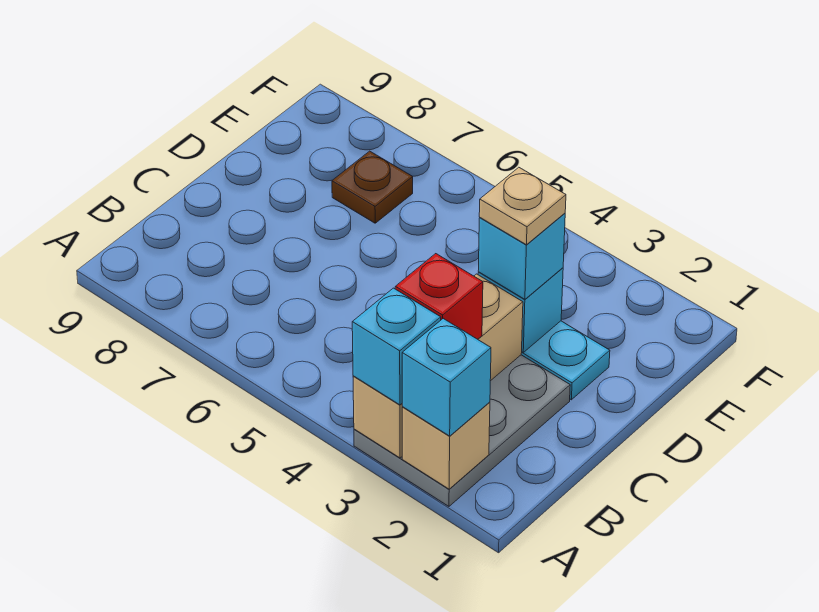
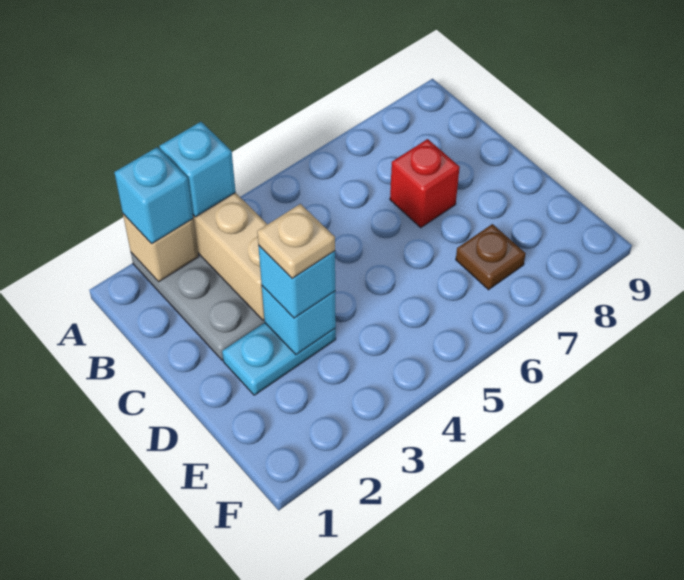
red brick B3 level 3 -> red brick C7 level 1

